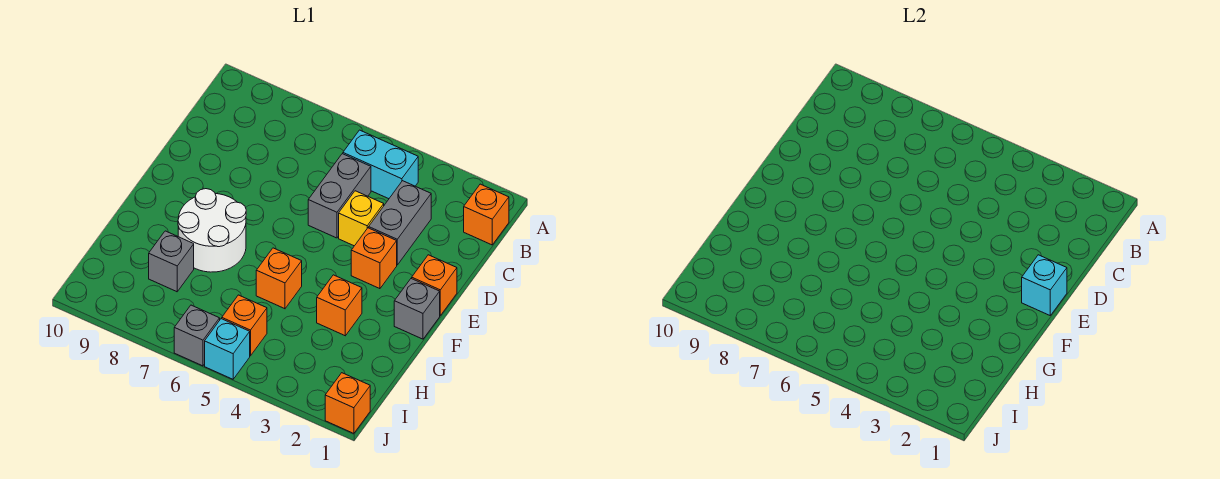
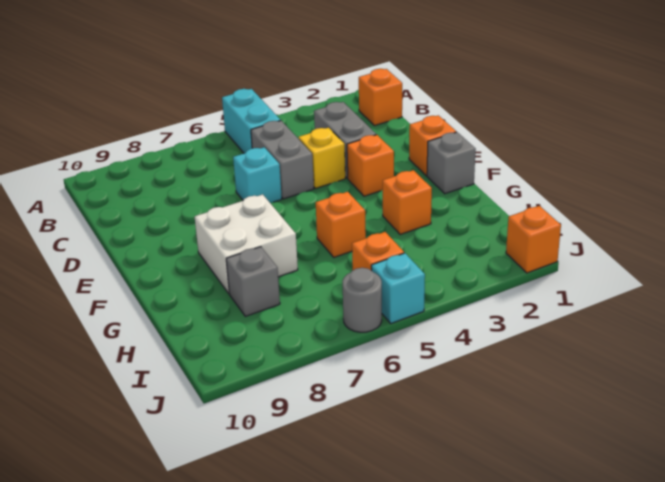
cyan brick B4:B5 level 1 -> cyan brick A5:B5 level 1
cyan brick E1 level 2 -> cyan brick D6 level 1
white round brick F7:G8 level 1 -> white brick F7:G8 level 1
grey brick J6 level 1 -> grey round brick J6 level 1

